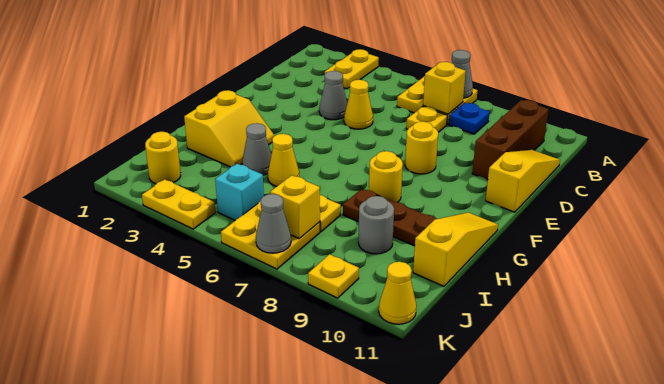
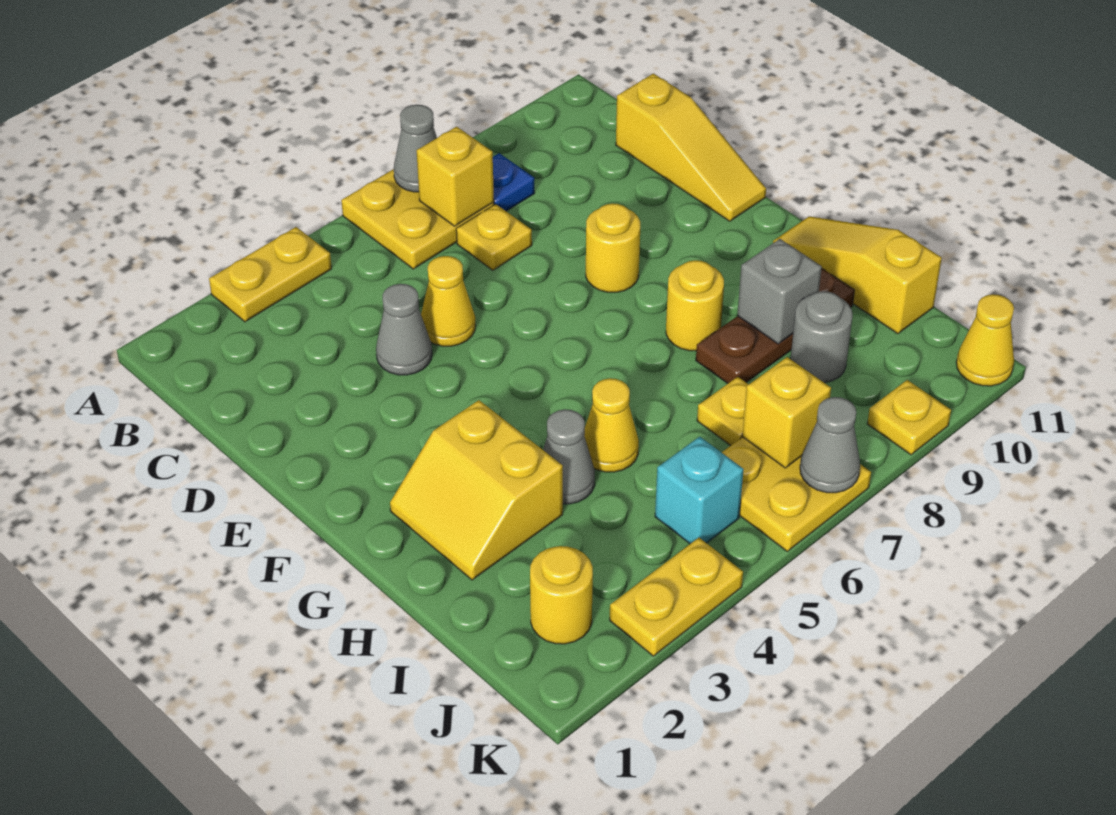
yellow plate A3:B3 level 1 -> yellow plate A3:A4 level 1
brown brick B10:D10 level 1 -> none
yellow slope C11:E11 level 1 top E -> yellow slope C11:E11 level 1 top C
yellow slope G2:H3 level 1 top 2 -> yellow slope G2:H3 level 1 top 3
none -> grey brick H9 level 2

